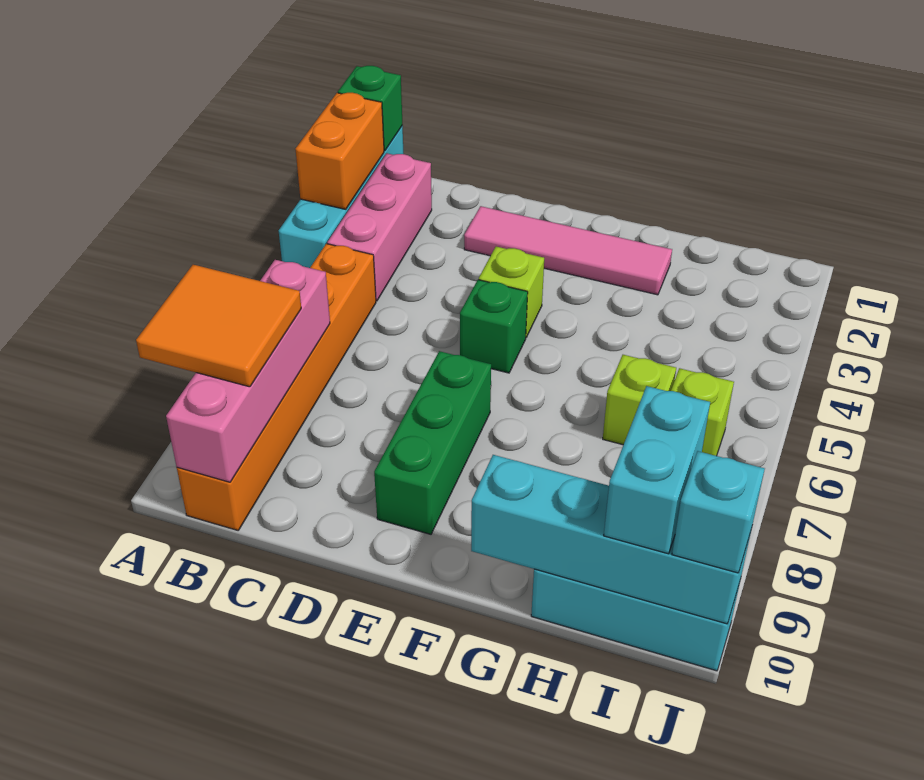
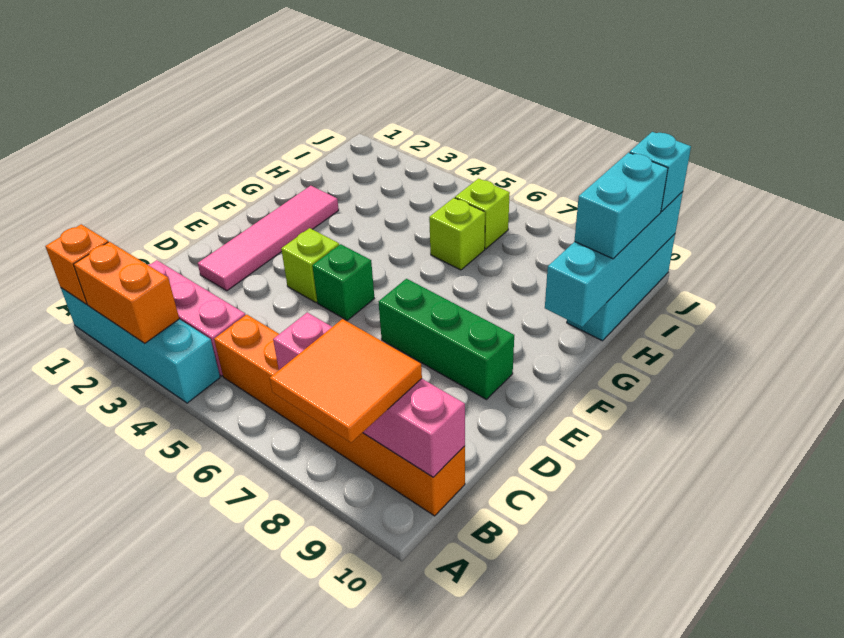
green brick A1 level 2 -> orange brick A1 level 2
cyan brick I9:I10 level 3 -> cyan brick H10:I10 level 3

